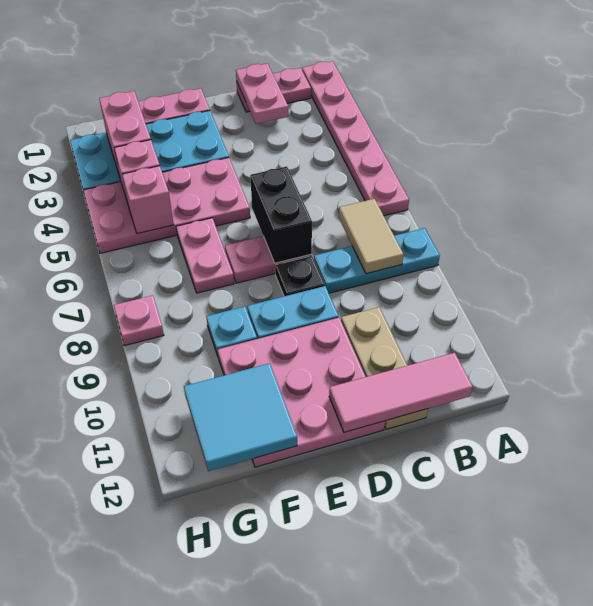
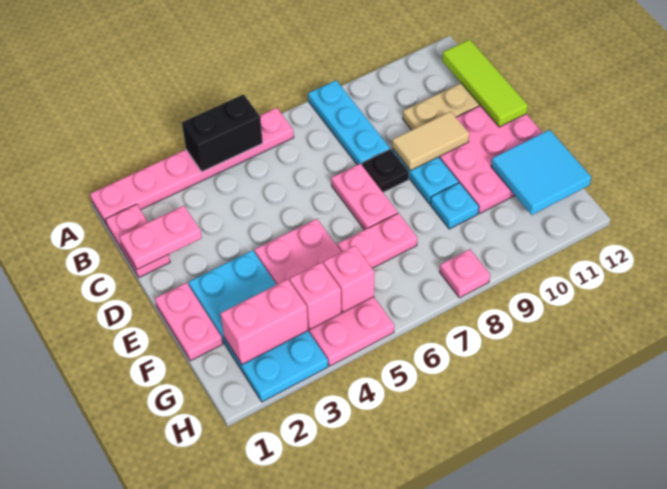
tan tile B7:B8 level 2 -> tan tile D9:D10 level 2
pink tile B12:D12 level 2 -> lime tile B12:D12 level 2
black brick D6:D7 level 2 -> black brick A4:A5 level 2

